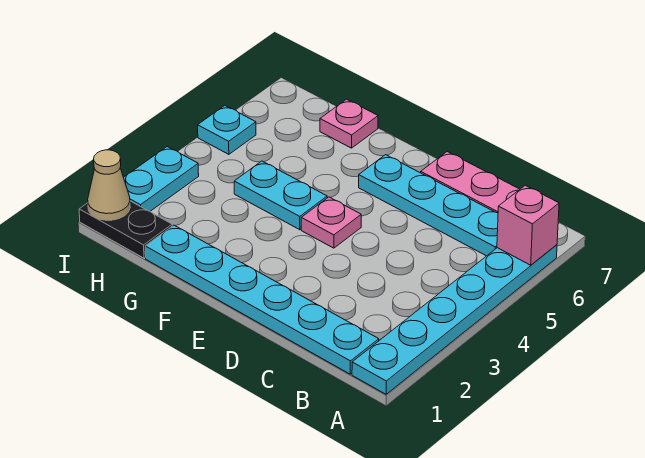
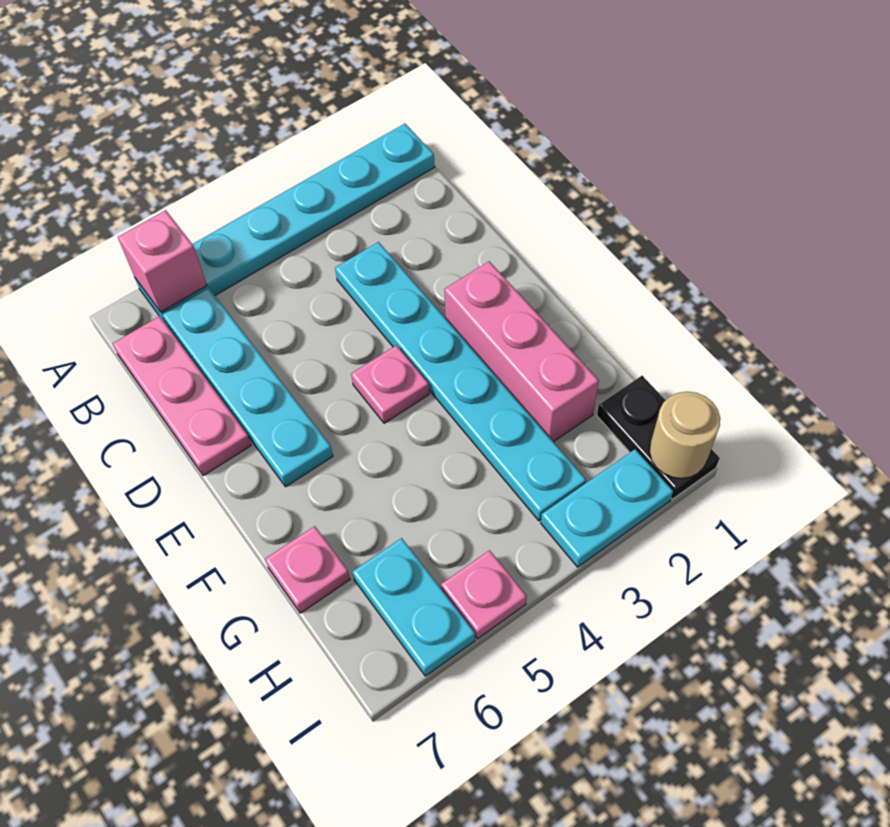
cyan plate B1:G1 level 1 -> cyan plate C3:H3 level 1
none -> pink brick E2:G2 level 1
cyan plate F4:G4 level 1 -> cyan plate H6:I6 level 1
tan cone I1 level 2 -> tan round brick I1 level 2
cyan plate I5 level 1 -> pink plate I5 level 1

